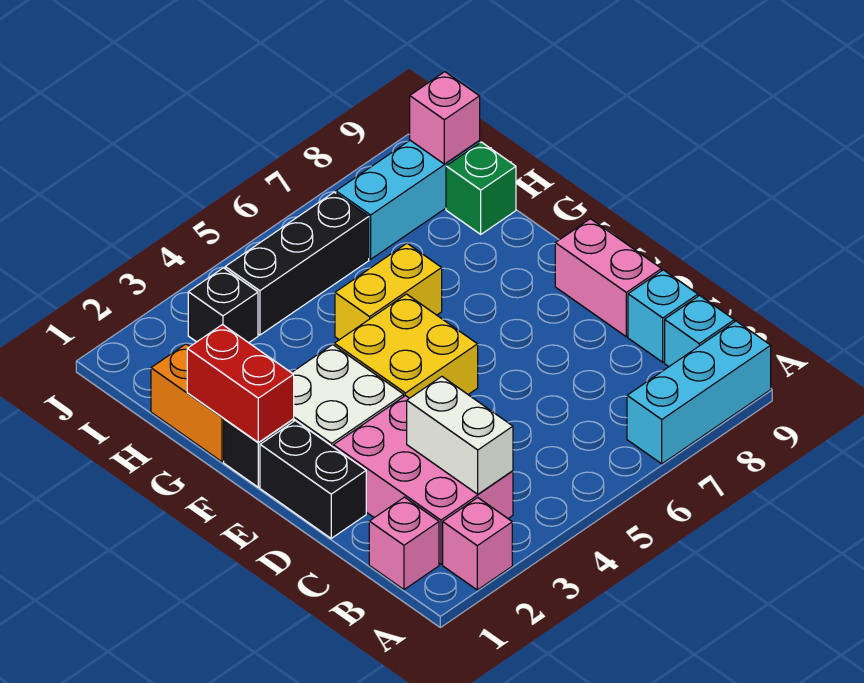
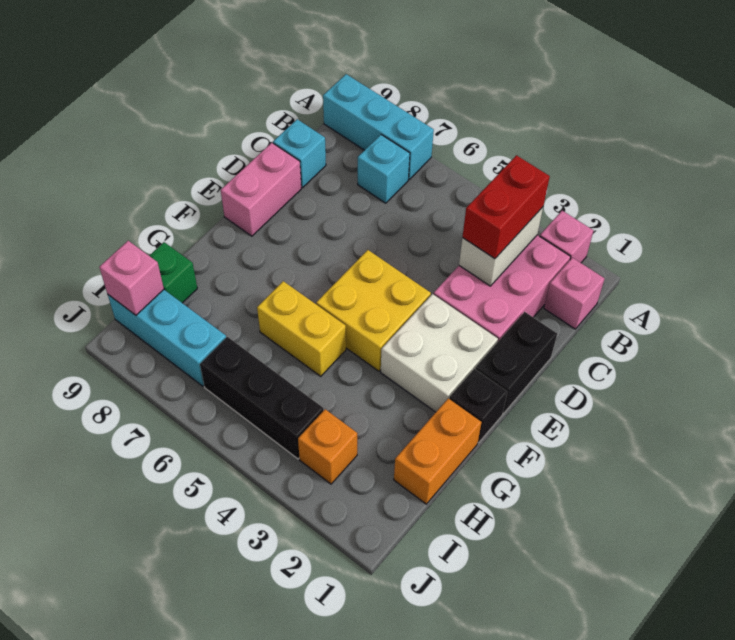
cyan brick B9 level 1 -> cyan brick B7 level 1
red brick F1:G1 level 2 -> red brick B3:C3 level 3
black brick I3 level 1 -> orange brick I3 level 1

